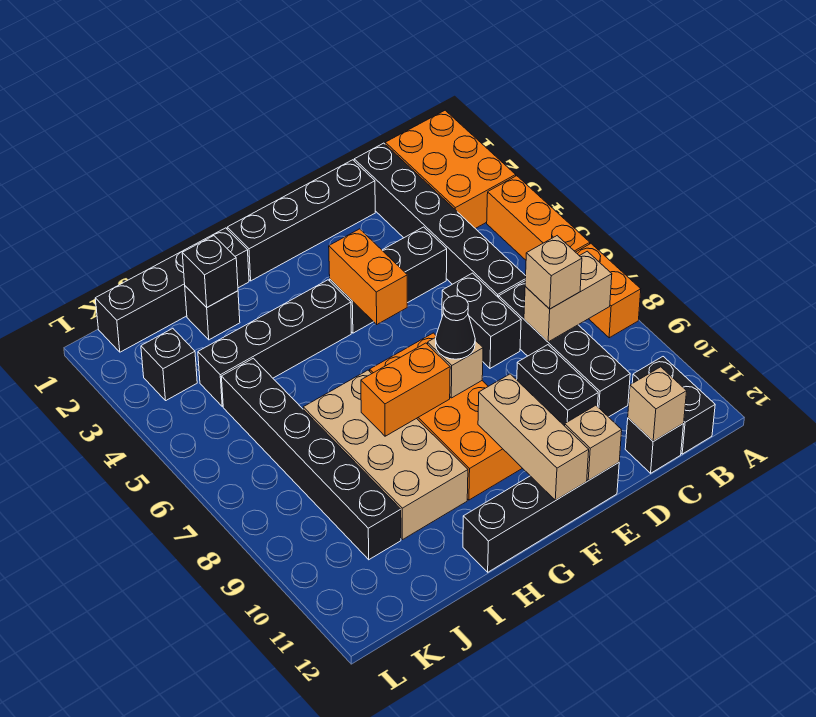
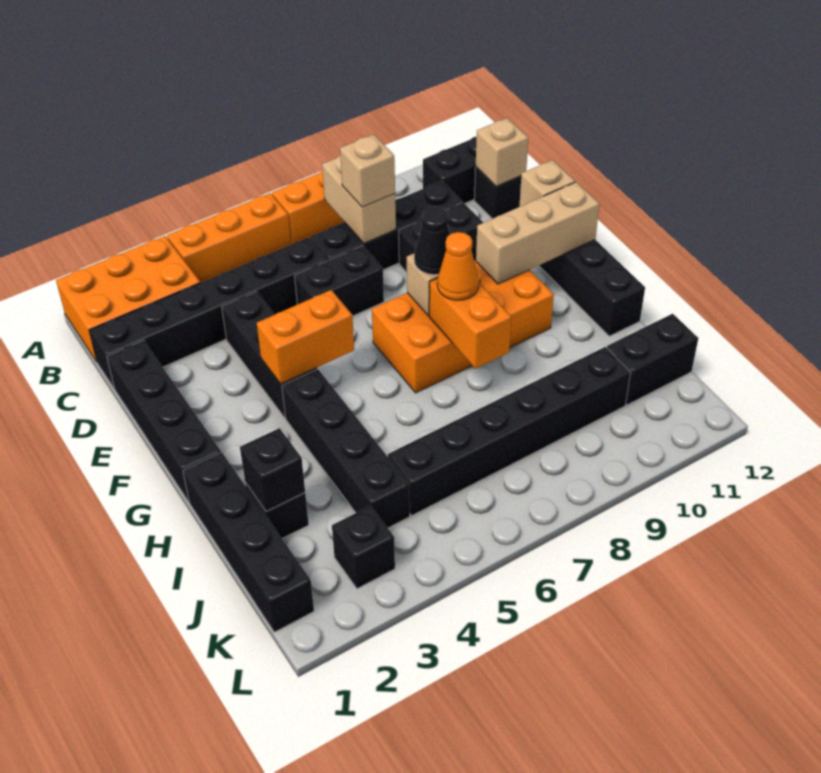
none -> orange cone G8 level 3
tan brick H7:I10 level 1 -> none
none -> black brick J11:J12 level 1

